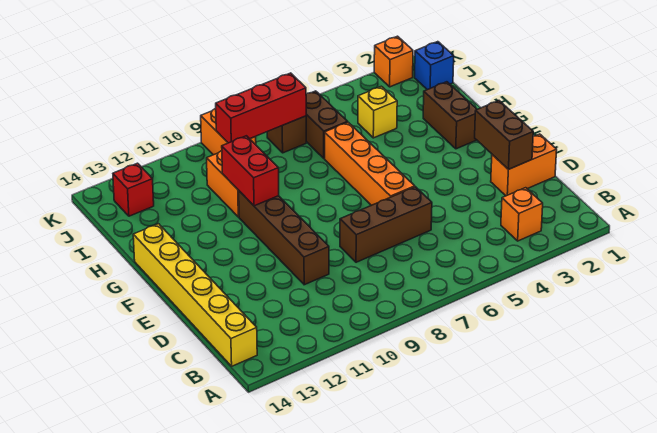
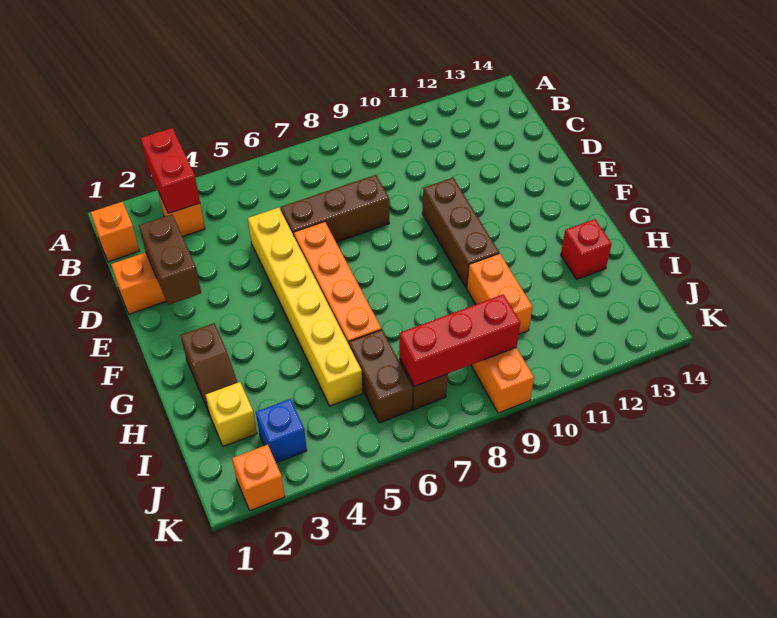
none -> orange brick B1 level 1
yellow brick B14:G14 level 1 -> yellow brick D5:I5 level 1
brown brick D10:G10 level 1 -> brown brick E10:G10 level 1
brown brick G2:H2 level 1 -> brown slope G2:H2 level 1 top G
red brick G10:H10 level 2 -> red brick A3:B3 level 2
yellow brick I4 level 1 -> yellow brick I2 level 1
blue brick J1 level 1 -> blue brick J3 level 1
red brick J13 level 1 -> red brick H13 level 1

